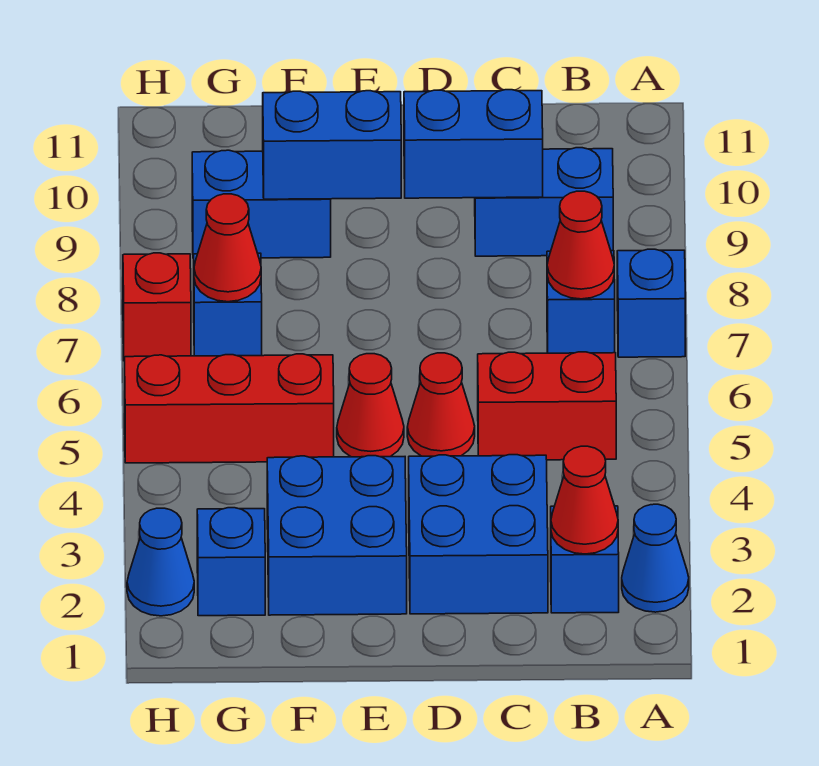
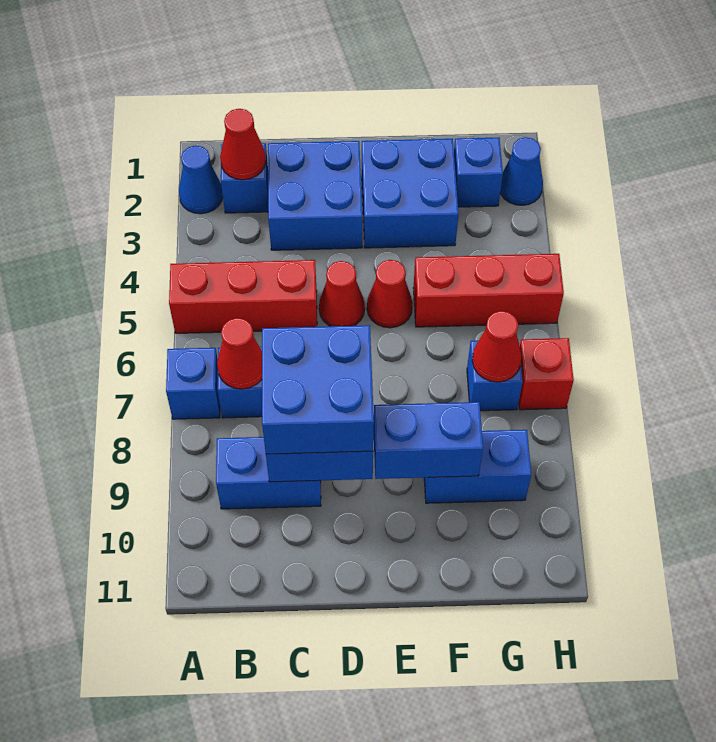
red brick B5:C5 level 1 -> red brick A5:C5 level 1
none -> blue brick C8:D9 level 3

